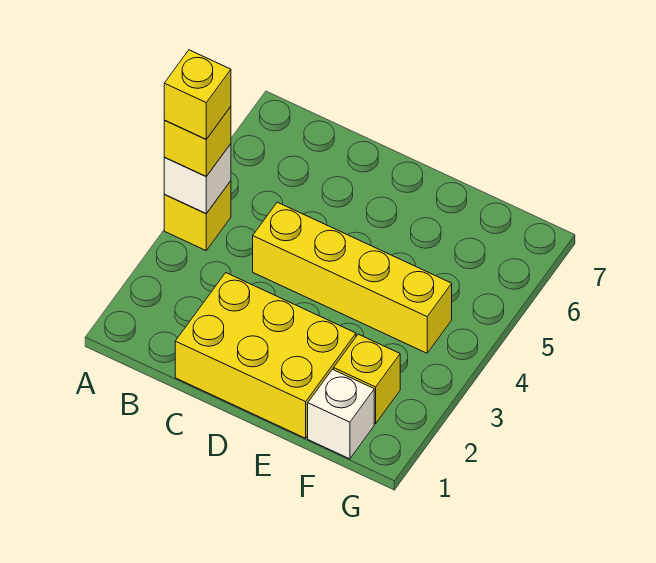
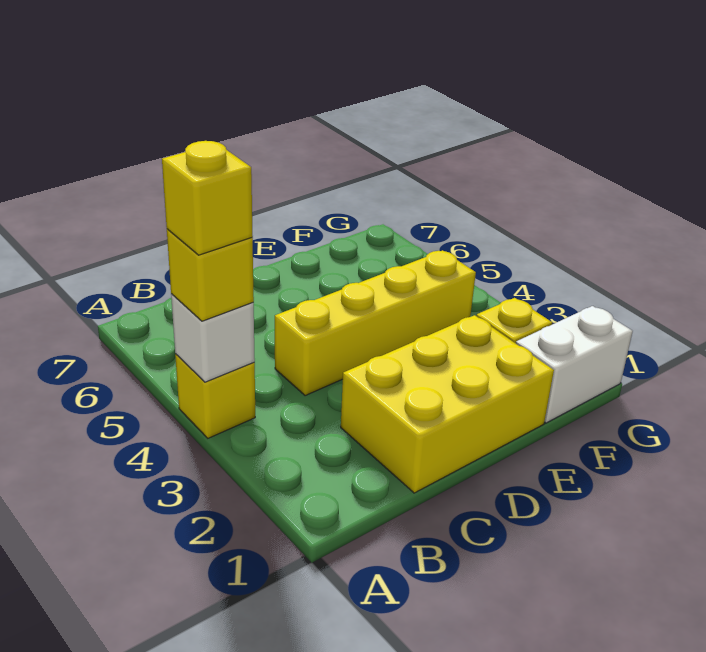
white brick F1 level 1 -> white brick F1:G1 level 1

